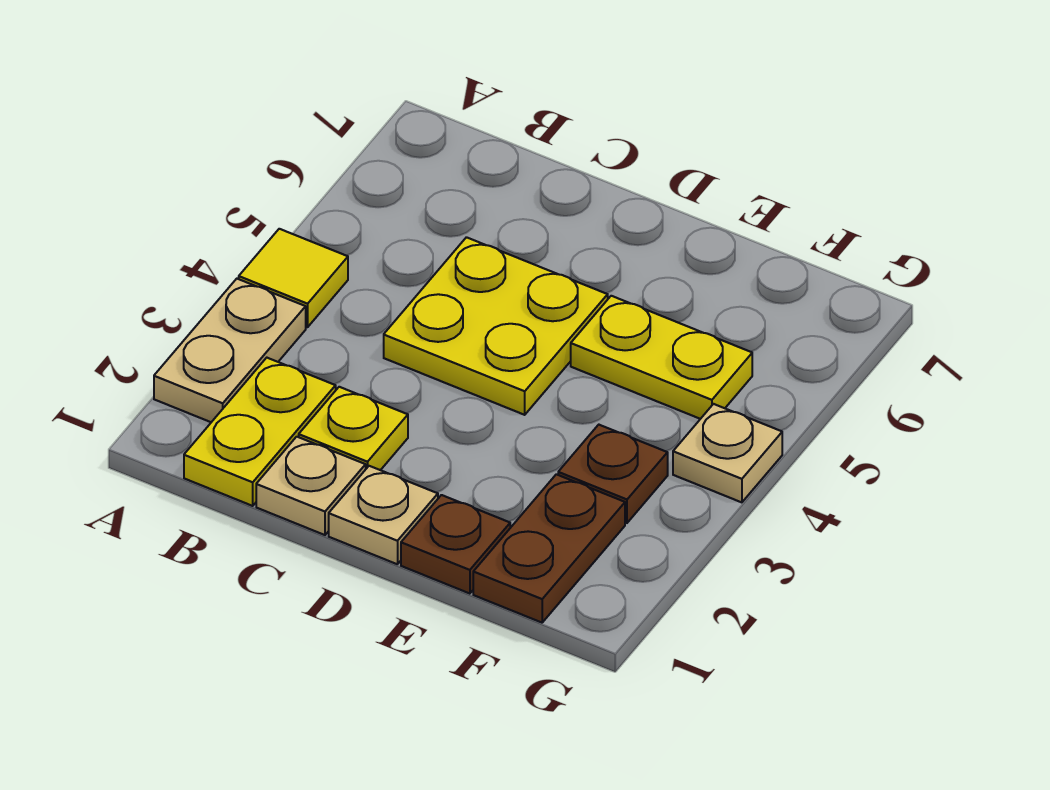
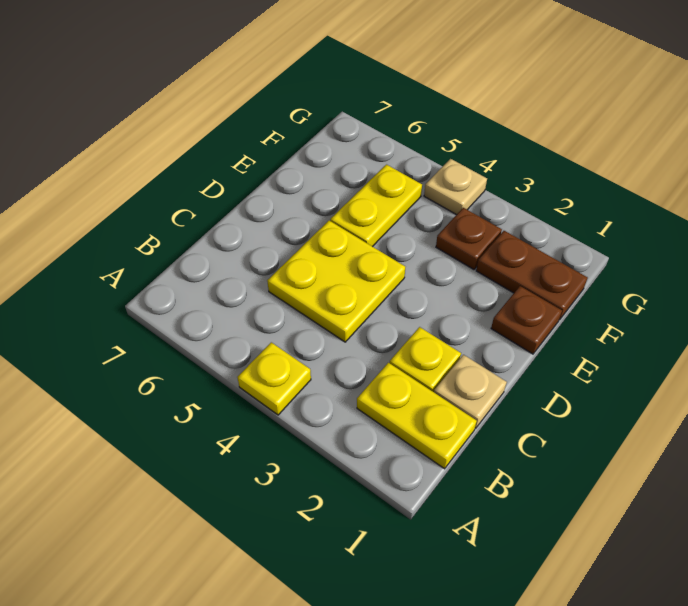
tan plate A2:A3 level 1 -> none
yellow tile A4 level 1 -> yellow plate A4 level 1
tan plate D1 level 1 -> none

